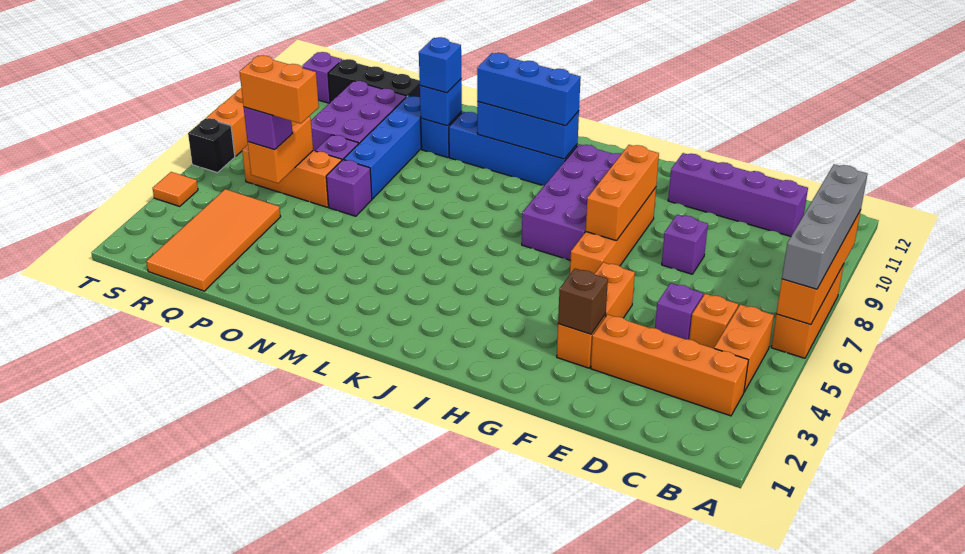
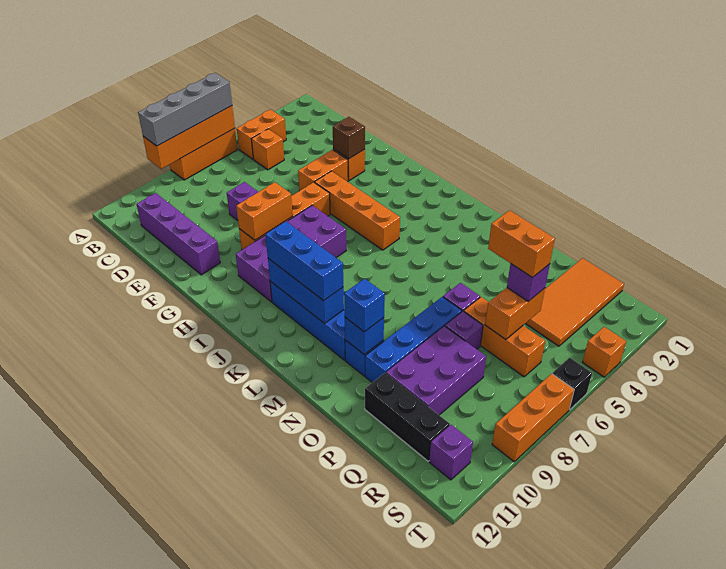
orange brick B3:E3 level 1 -> orange brick G5:J5 level 1
purple brick D5 level 1 -> none
orange brick G7:G9 level 2 -> orange brick G8:G9 level 2
orange tile T4 level 1 -> orange brick T4 level 1

